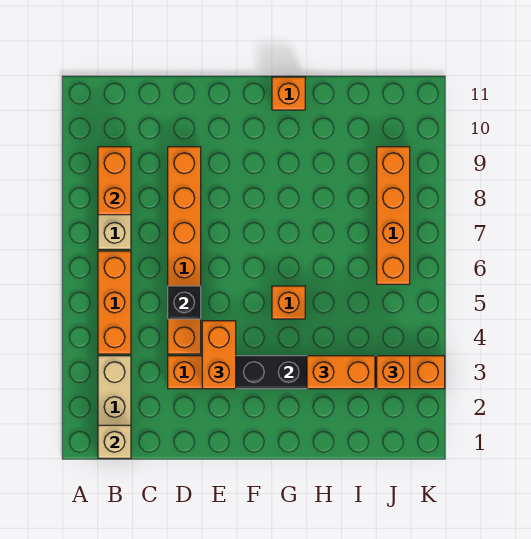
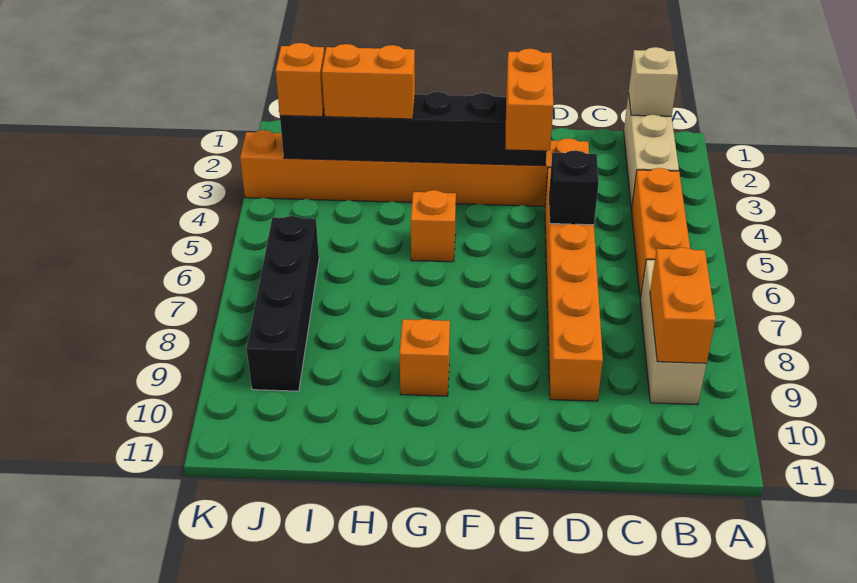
orange brick G11 level 1 -> orange brick G9 level 1
orange brick J6:J9 level 1 -> black brick J6:J9 level 1

